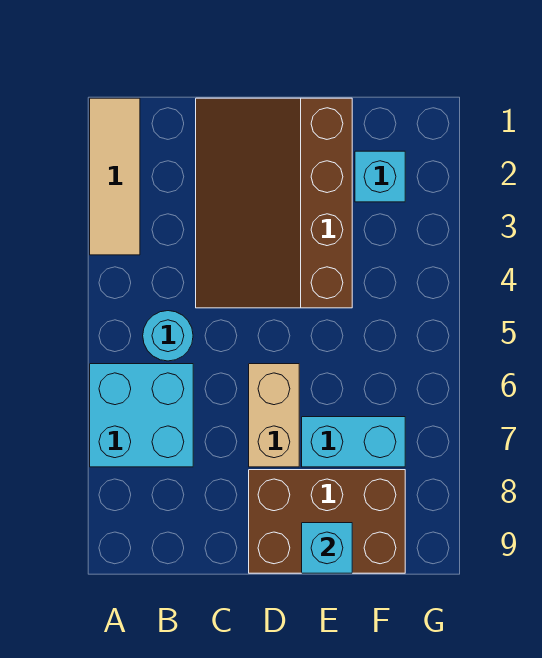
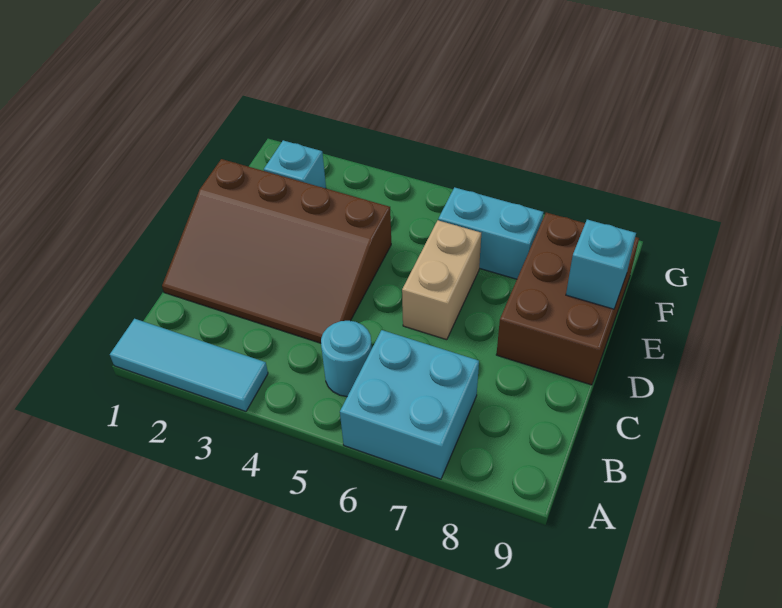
tan tile A1:A3 level 1 -> cyan tile A1:A3 level 1
tan brick D6:D7 level 1 -> tan brick D6:E6 level 1
cyan brick E7:F7 level 1 -> cyan brick F6:F7 level 1

